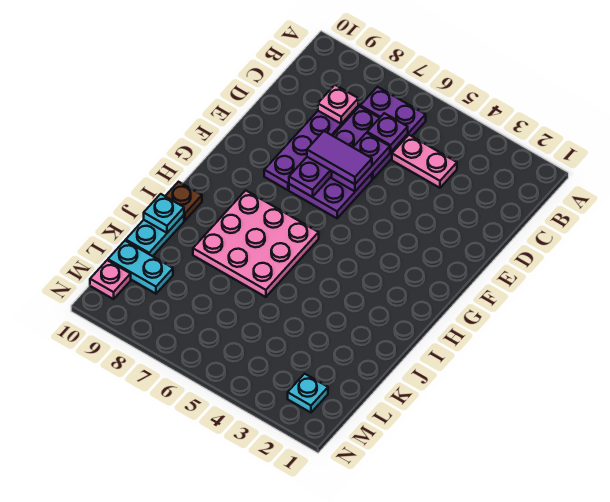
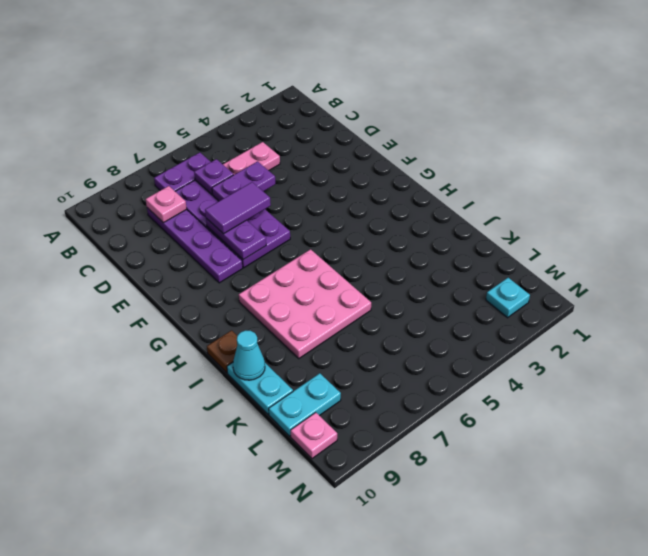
purple plate D6:E6 level 2 -> purple plate D5:D6 level 2
cyan plate J10 level 2 -> cyan cone J10 level 2

